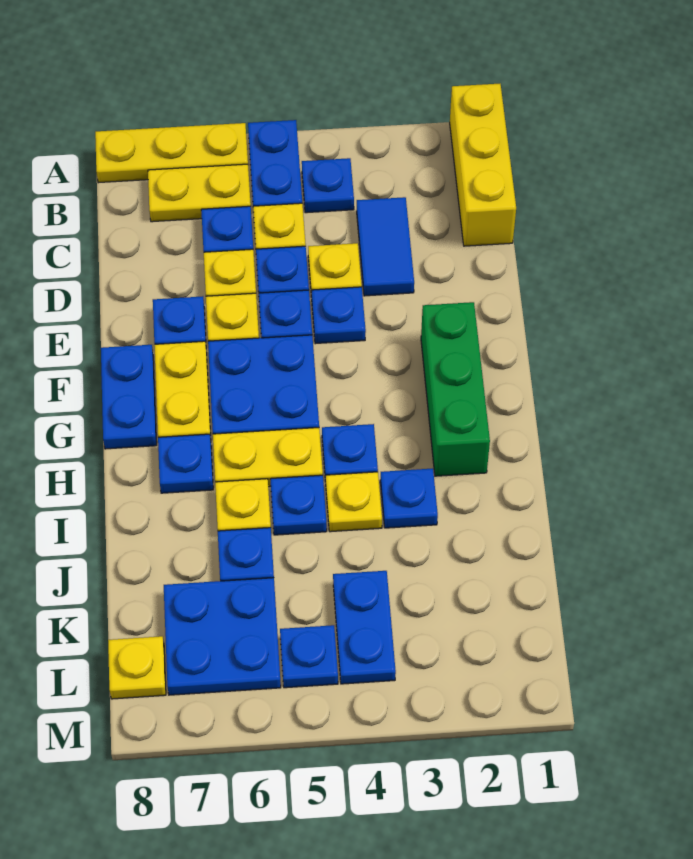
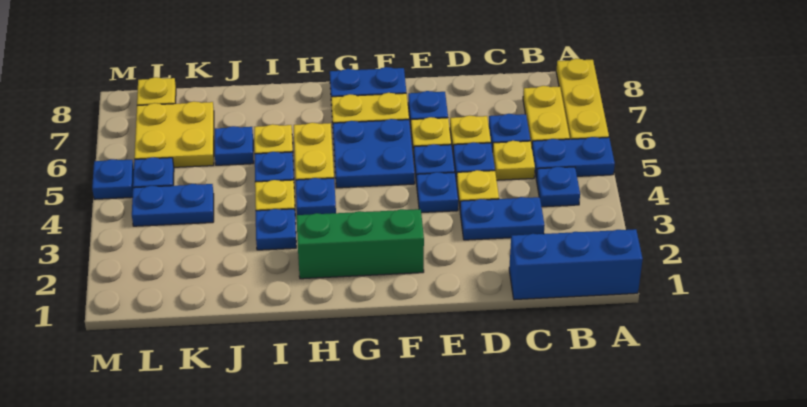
yellow brick A1:C1 level 1 -> blue brick A1:C1 level 1
blue tile C3:D3 level 1 -> blue plate C3:D3 level 1
blue plate H7 level 1 -> blue plate M5 level 1
blue plate K6:L7 level 1 -> yellow plate K6:L7 level 1

